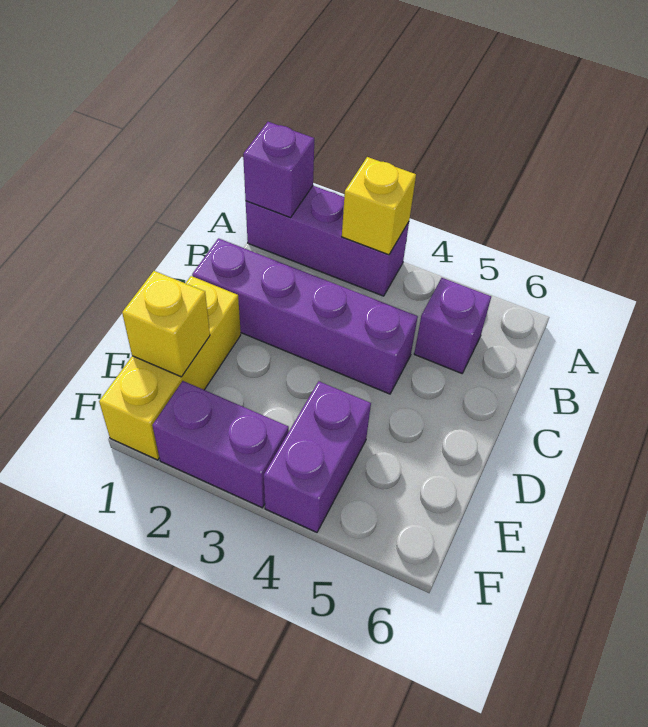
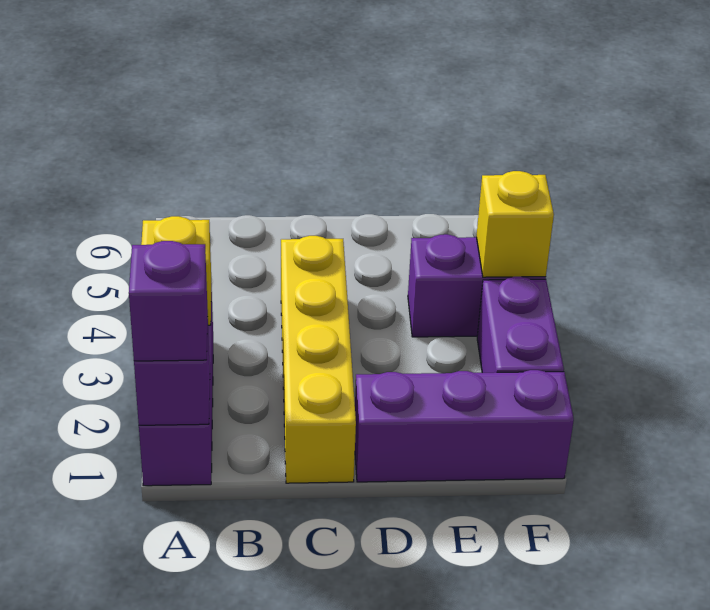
purple brick B5 level 1 -> purple brick A1 level 3
purple brick C1:C4 level 1 -> yellow brick C1:C4 level 1
yellow brick D1:F1 level 1 -> purple brick D1:F1 level 1
yellow brick E1 level 2 -> yellow brick F4 level 2

